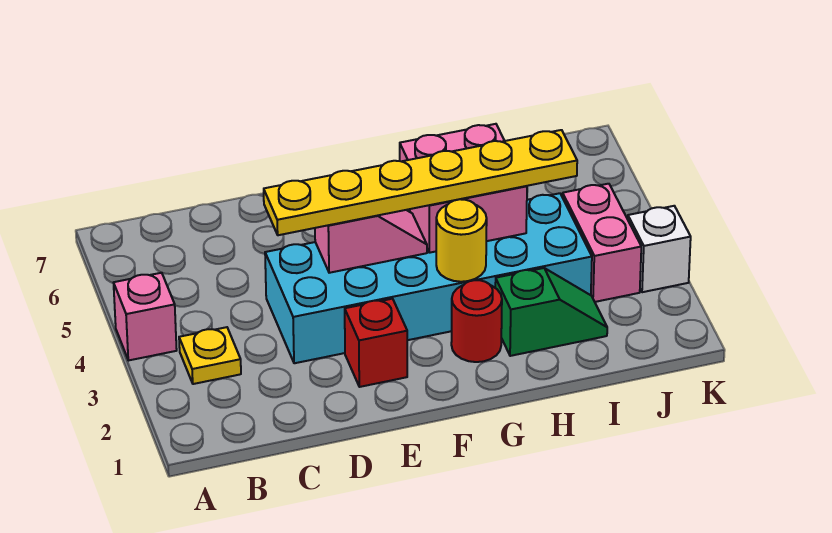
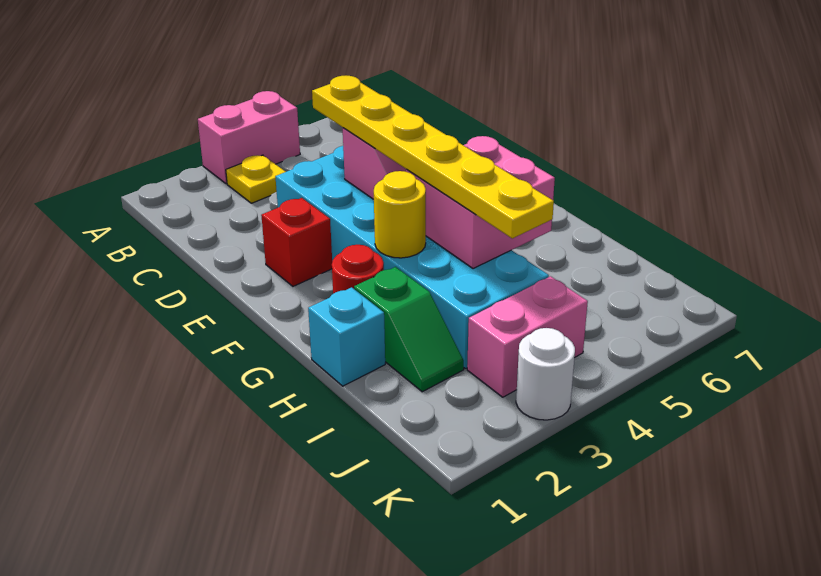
pink brick A4 level 1 -> pink brick A3:A4 level 1
none -> cyan brick H1 level 1
white brick K3 level 1 -> white round brick K3 level 1

